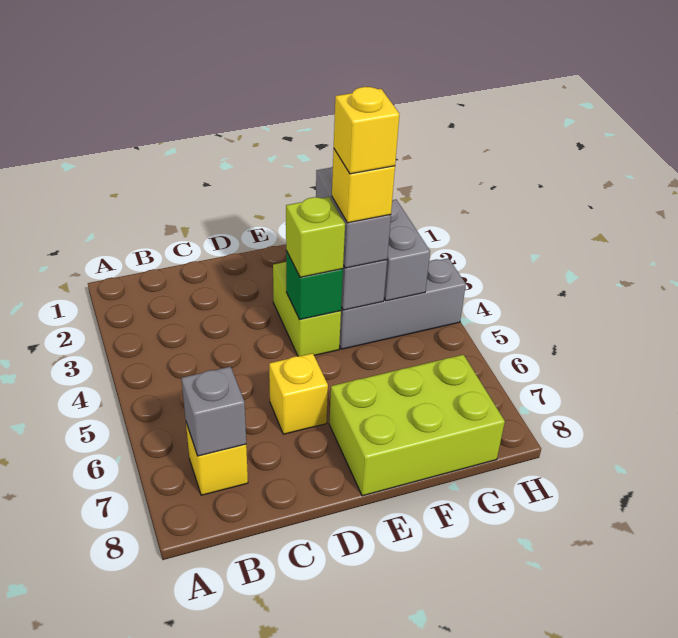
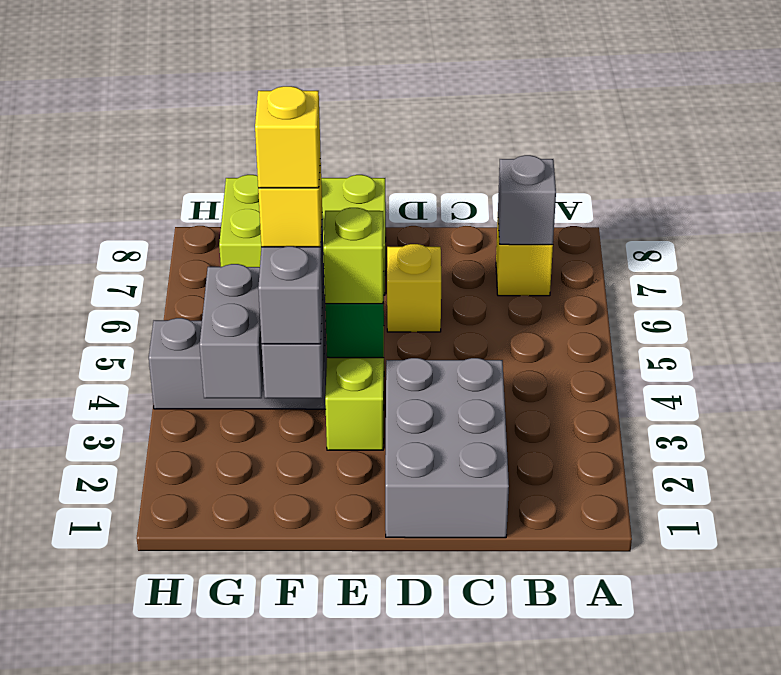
none -> grey brick C1:D3 level 1

